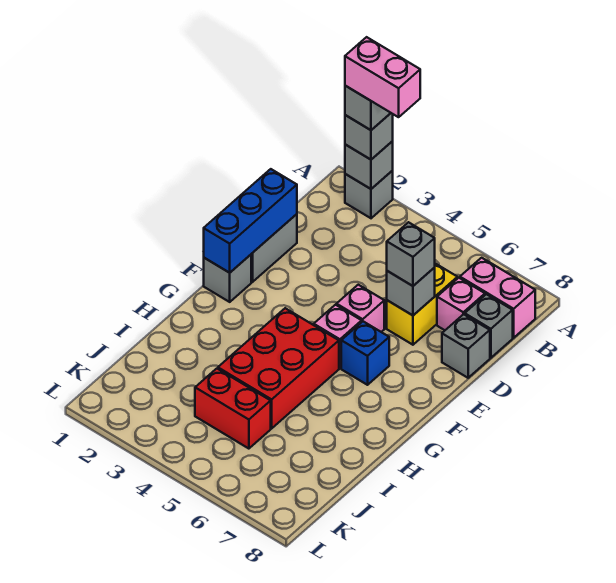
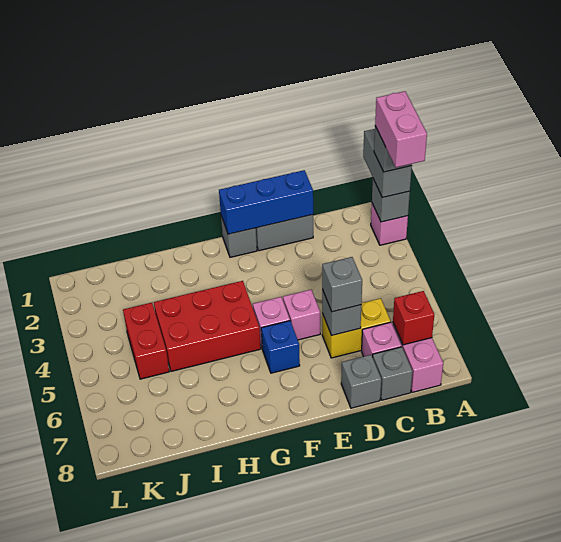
grey brick A2 level 1 -> pink brick A2 level 1
grey brick A2 level 3 -> grey brick A1:A2 level 3
none -> red brick B7 level 2

